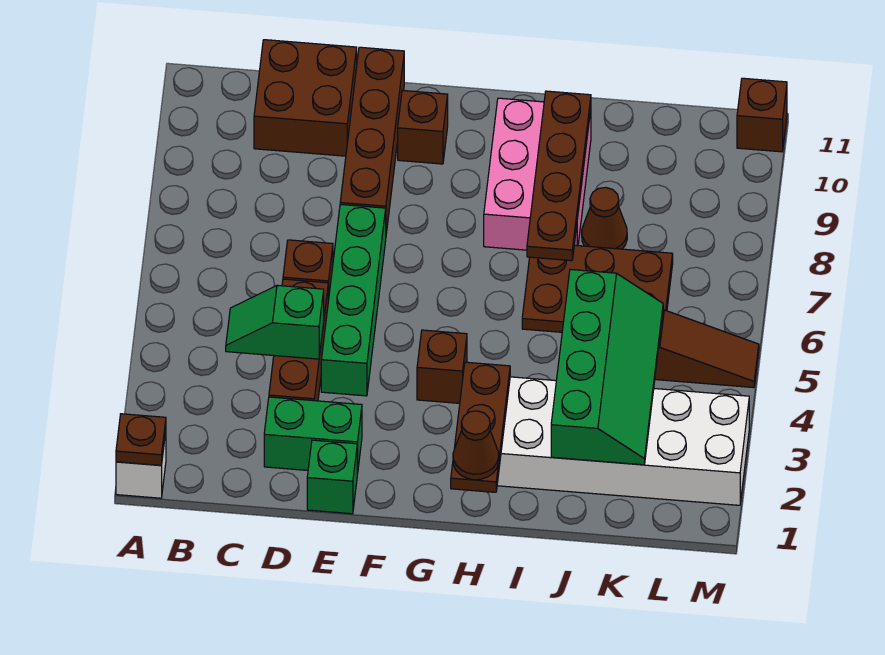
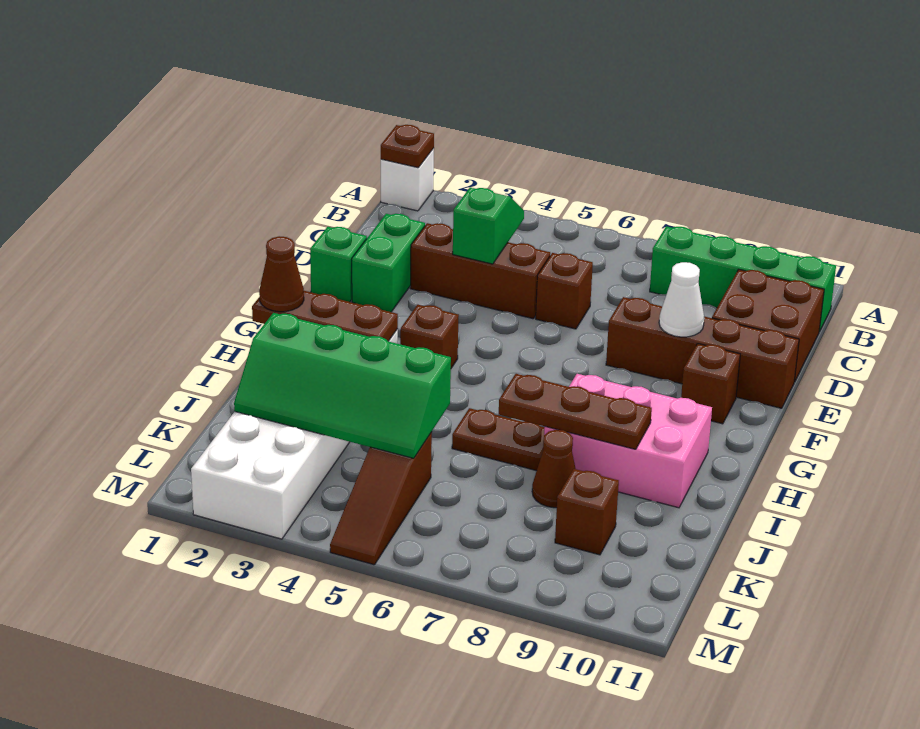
green brick E4:E7 level 1 -> green brick B8:B11 level 1
none -> white cone E9 level 2
brown plate I6:K7 level 1 -> brown plate I6:I7 level 1
brown plate I7:I10 level 2 -> brown plate I7:I9 level 2
brown brick M11 level 1 -> brown brick K9 level 1

